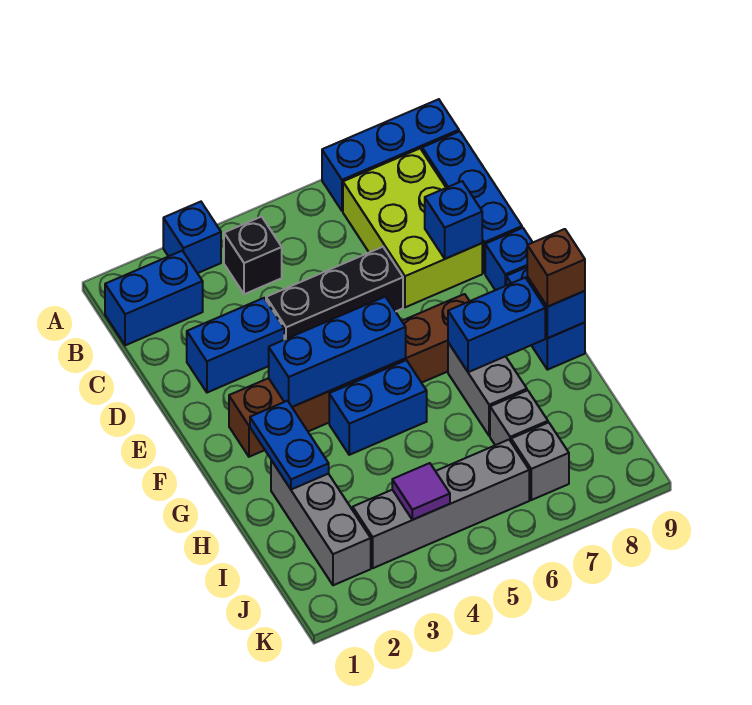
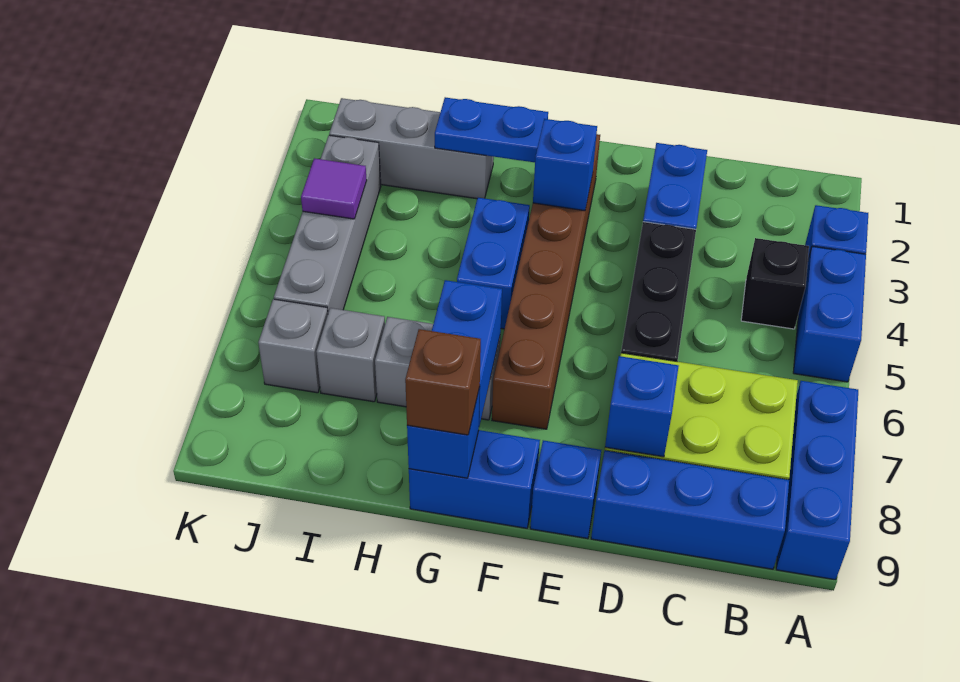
blue brick B1:B2 level 1 -> blue brick A4:A5 level 1
blue brick F3:F5 level 2 -> blue brick F3 level 2

